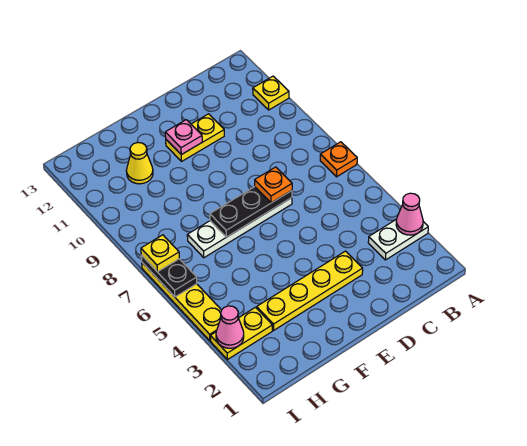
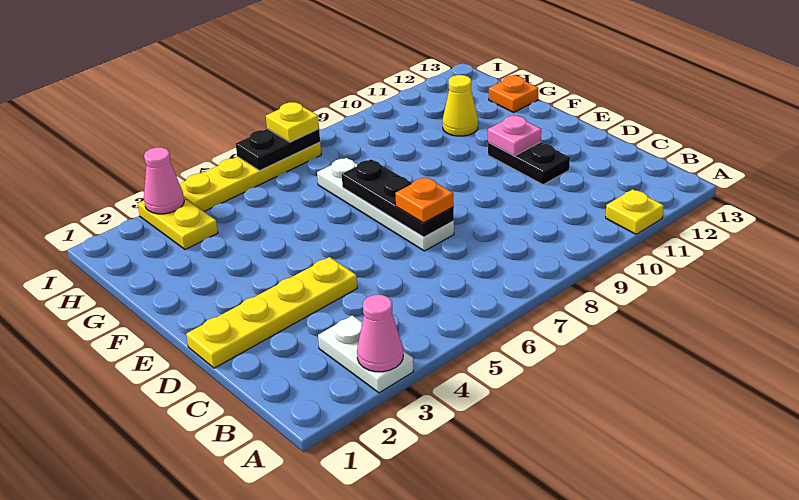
orange plate A7 level 1 -> orange plate G13 level 1
yellow plate D3:G3 level 1 -> yellow plate D1:D4 level 1
yellow plate D11:E11 level 1 -> black plate D11:E11 level 1

